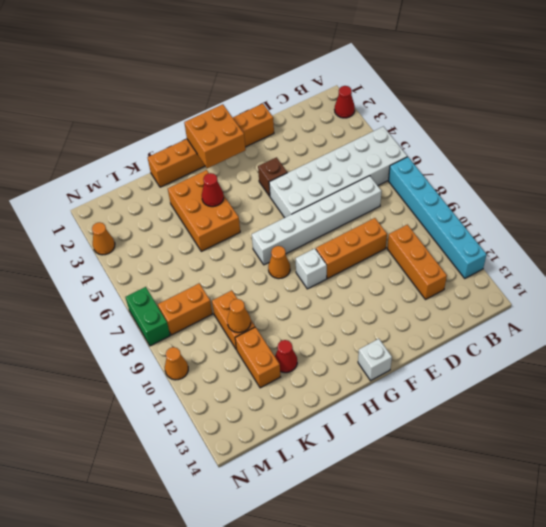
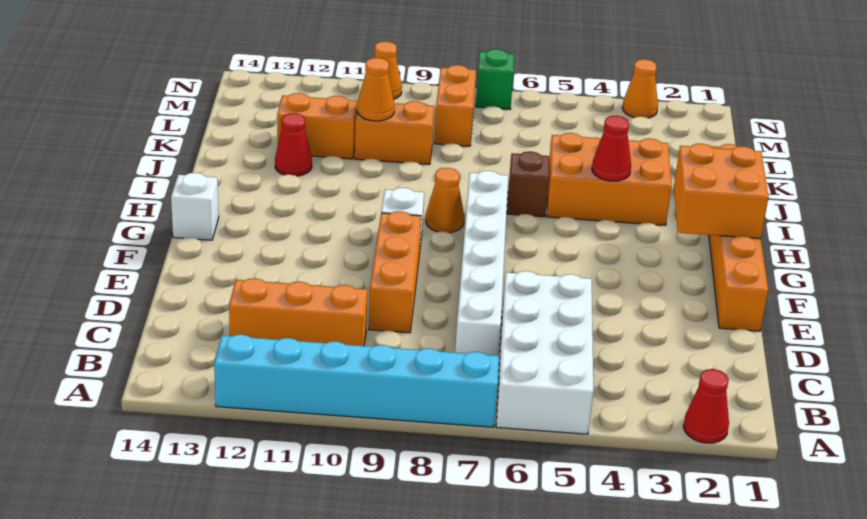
white brick A5:F6 level 1 -> white brick A5:D6 level 1
brown brick F4 level 1 -> brown brick I6 level 1
green brick N7:N8 level 1 -> green brick N7 level 1

